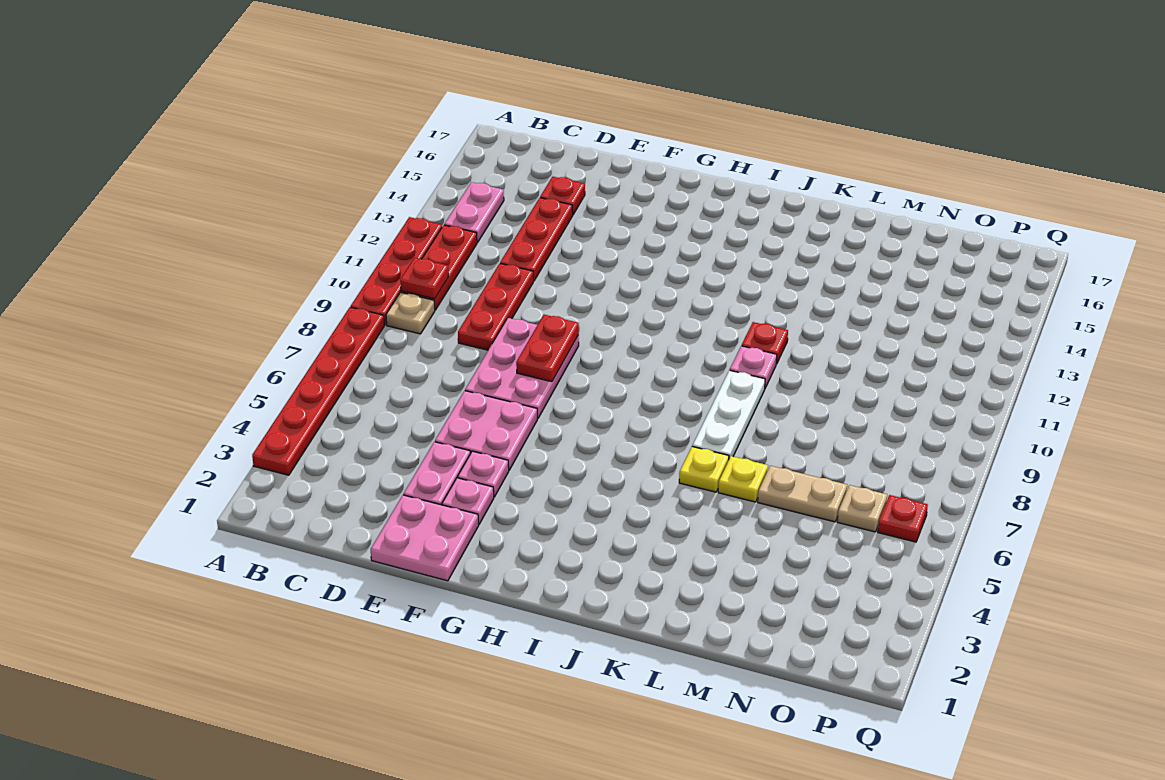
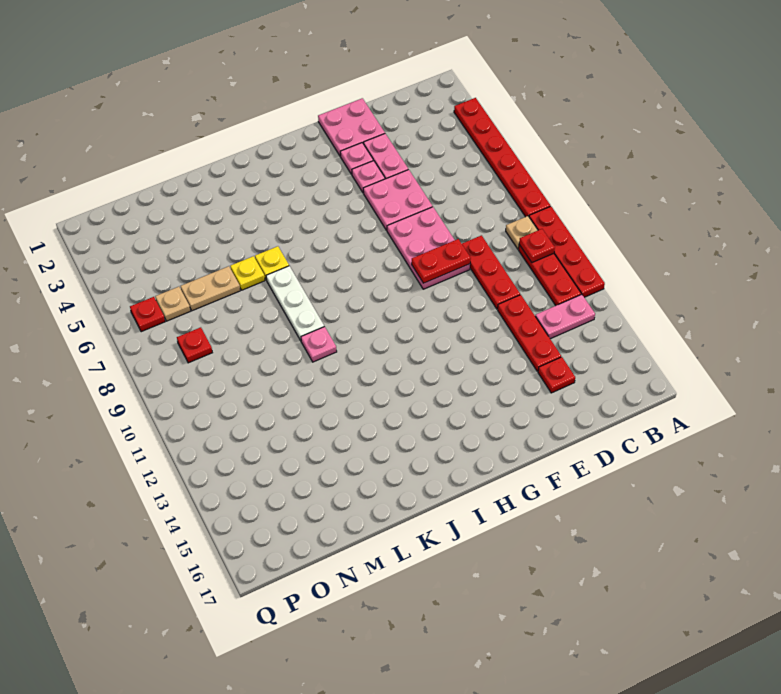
pink plate B13:B14 level 1 -> pink plate B13:C13 level 1
red plate F8:F9 level 2 -> red plate E9:F9 level 2
red plate K11 level 1 -> red plate O8 level 1

